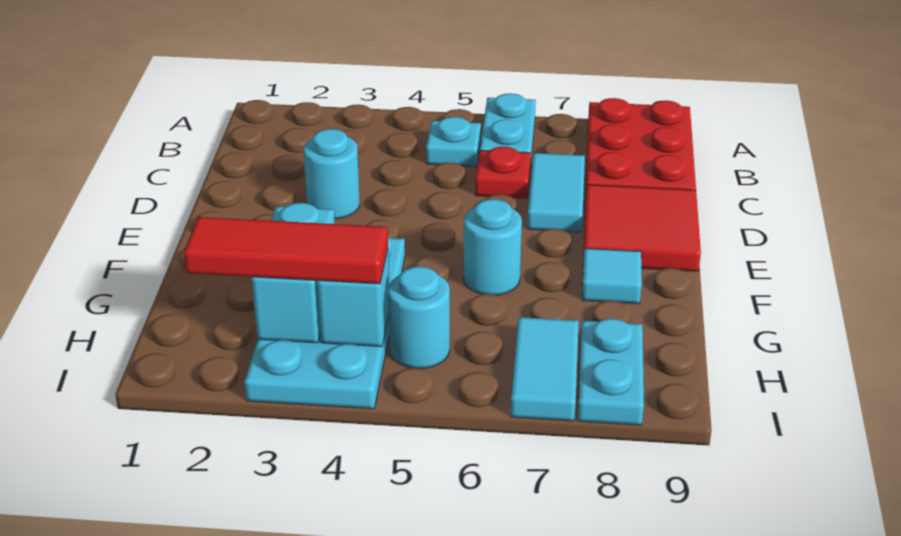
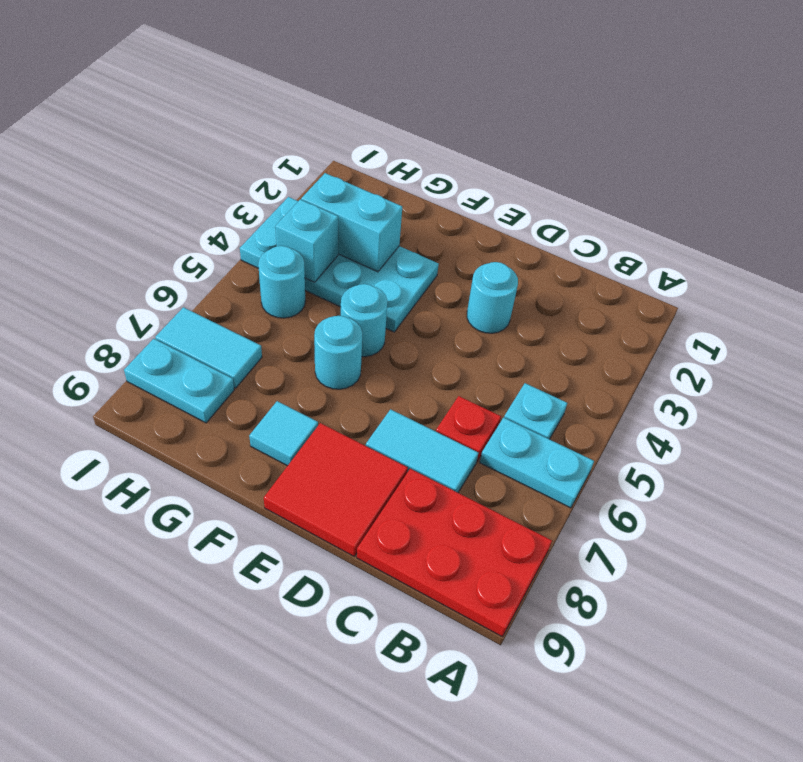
none -> cyan round brick F5 level 1
red tile H2:H4 level 3 -> none

